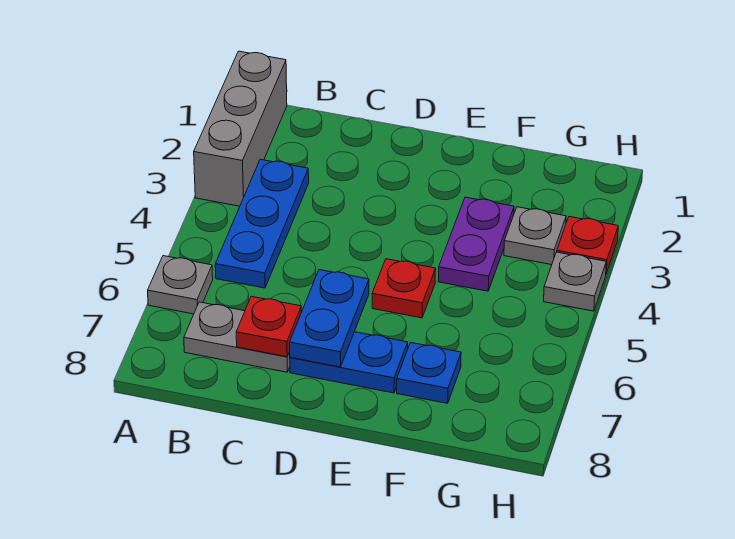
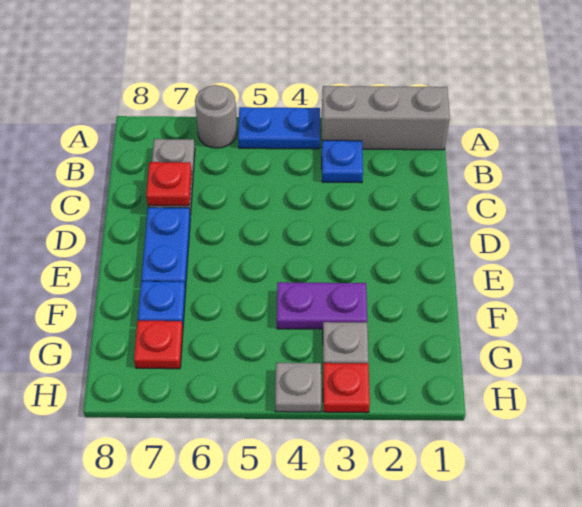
grey plate A6 level 1 -> grey round brick A6 level 1
blue plate B3:B5 level 1 -> blue plate B3 level 1
blue plate D6:D7 level 2 -> blue plate A4:A5 level 1
red plate E5 level 1 -> red plate G7 level 1

